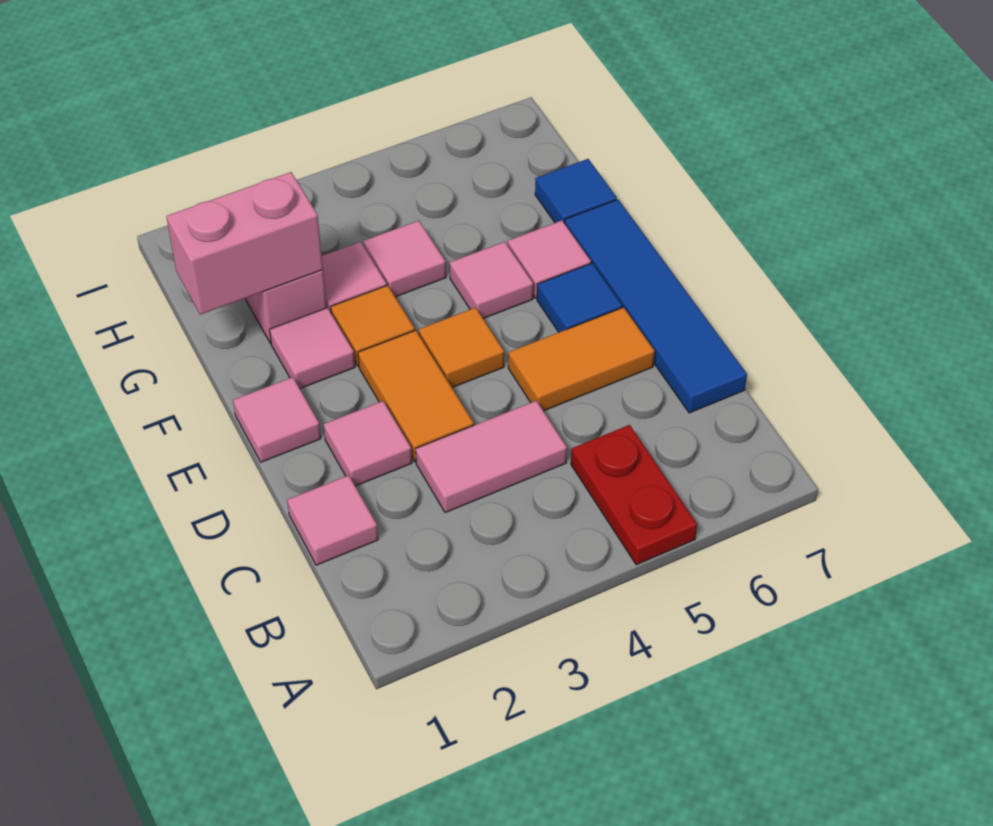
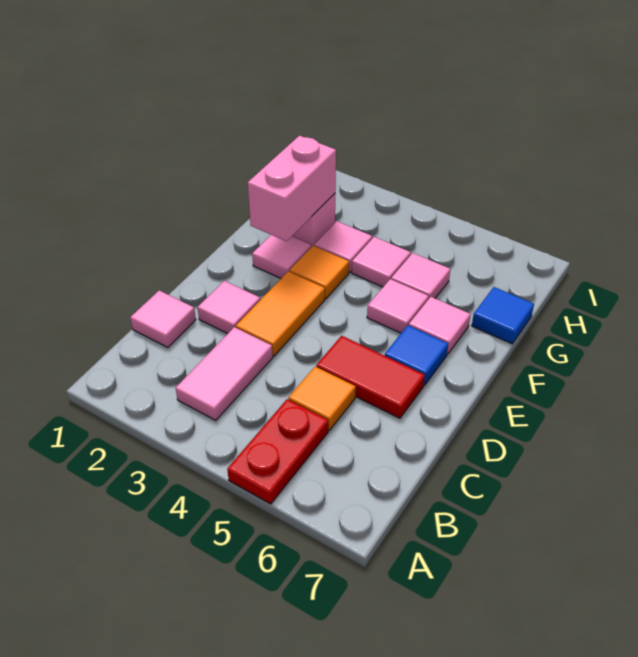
pink tile C3:C4 level 1 -> pink tile B3:C3 level 1
blue tile C7:F7 level 1 -> none
orange tile D5:D6 level 1 -> red tile D5:D6 level 1
pink tile E1 level 1 -> pink tile G5 level 1
orange tile E4 level 1 -> orange tile C5 level 1
pink brick G1:G2 level 2 -> pink brick F2:G2 level 2

